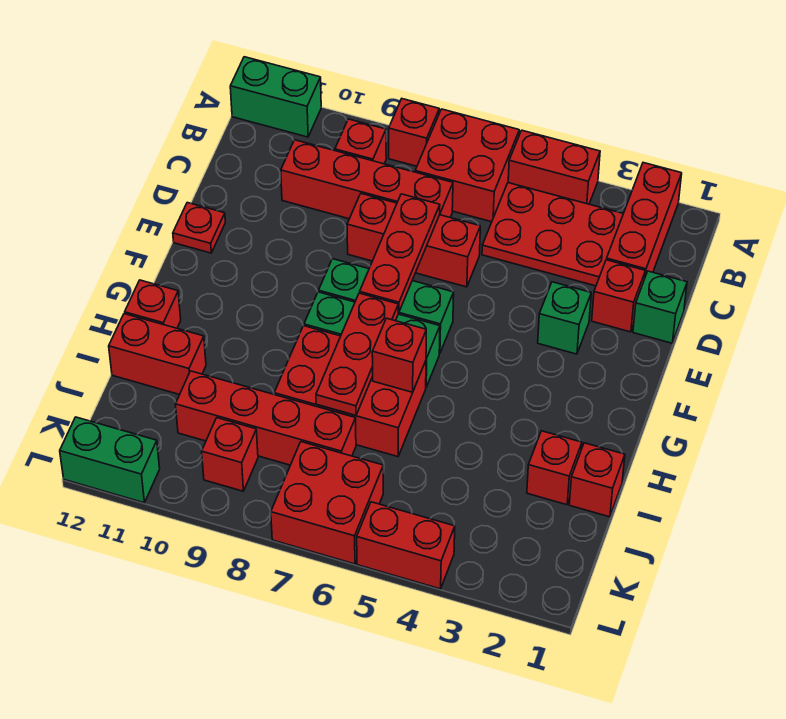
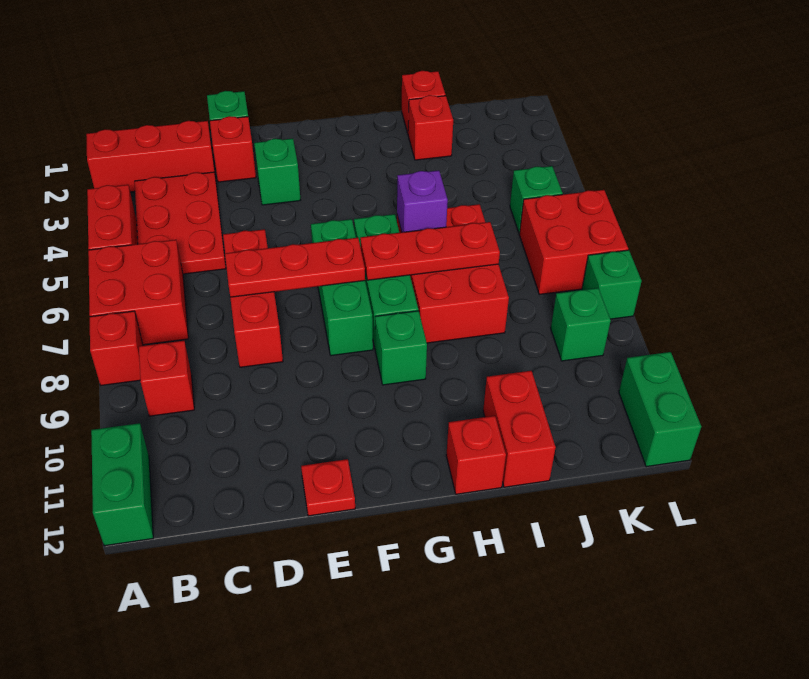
red brick C7:C10 level 1 -> none
none -> green brick G9 level 1
red brick H6 level 2 -> purple brick H6 level 2
red brick J7:J10 level 1 -> none
none -> green brick K5 level 1
red brick K9 level 1 -> green brick K9 level 1
red brick L4:L5 level 1 -> none
none -> green brick L8 level 1

